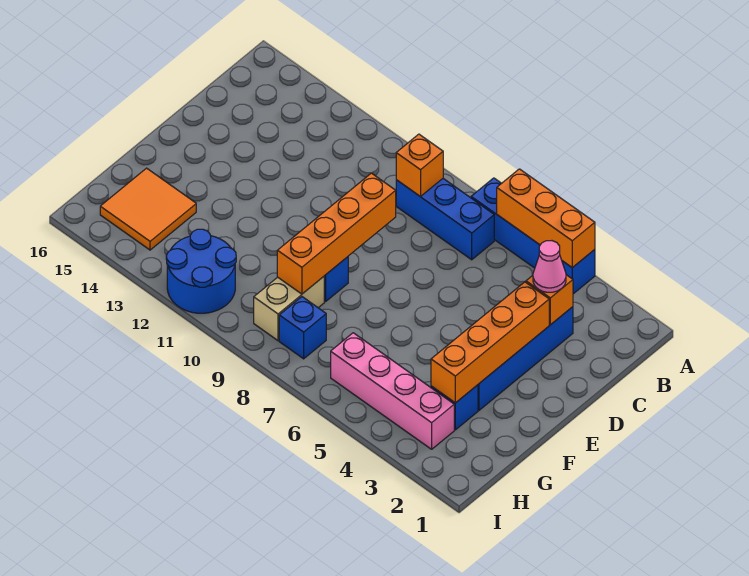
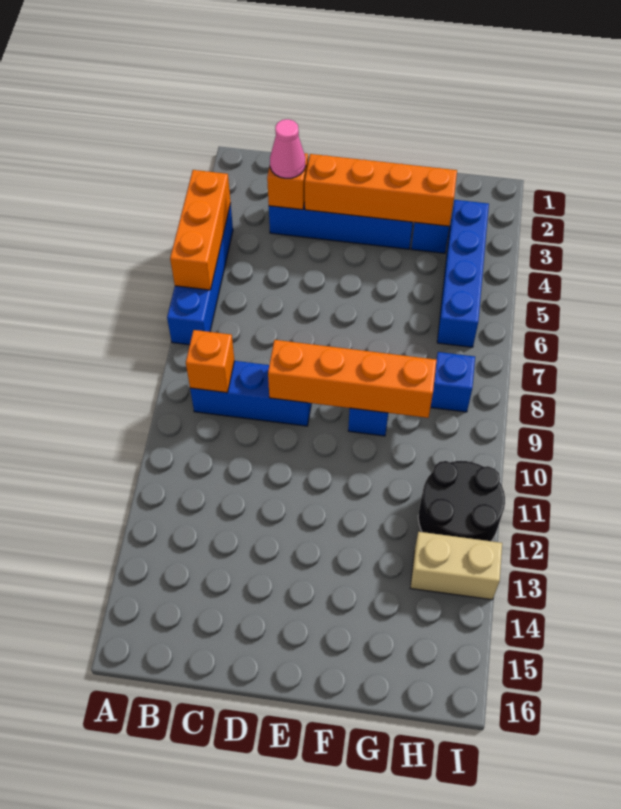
blue brick B7:B9 level 1 -> blue brick B9:D9 level 1
tan brick G9:H9 level 1 -> tan brick H13:I13 level 1
orange tile G14:H15 level 1 -> none
pink brick H3:H6 level 1 -> blue brick H3:H6 level 1
blue round brick H11:I12 level 1 -> black round brick H11:I12 level 1

